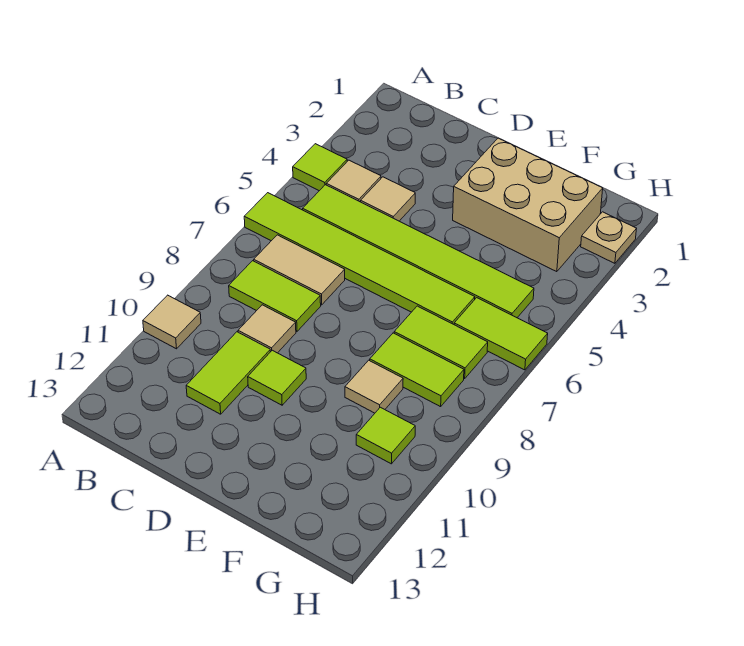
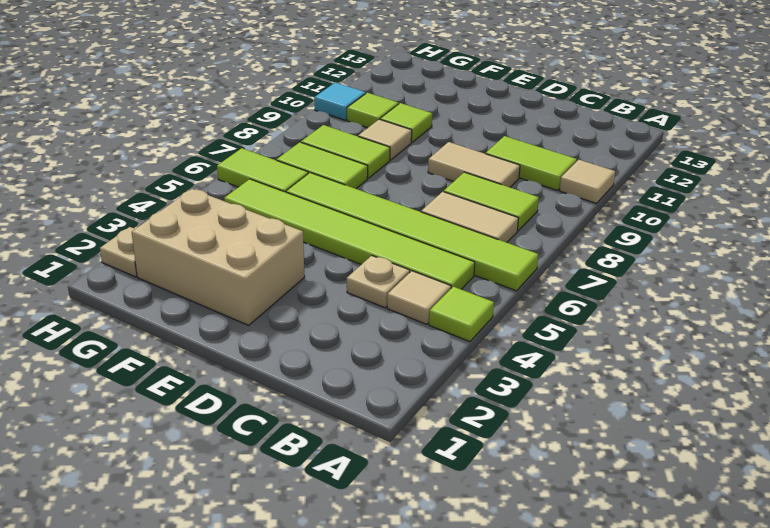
tan tile C4 level 1 -> tan plate C4 level 1
tan tile C9 level 1 -> tan tile C9:D9 level 1
lime tile C10:C11 level 1 -> lime tile B10:C10 level 1
lime tile D10 level 1 -> lime tile F10 level 1
none -> cyan tile H10 level 1

